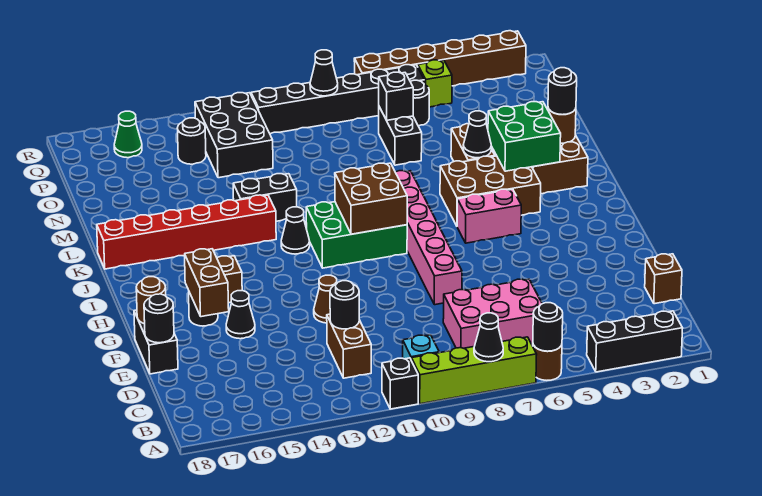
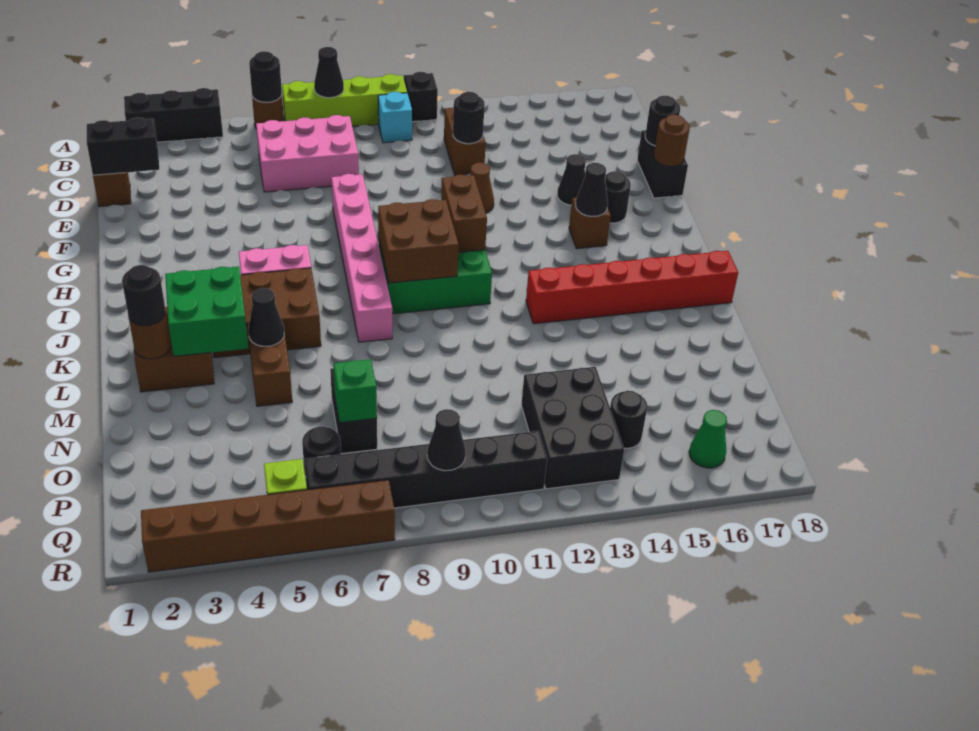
brown brick F16:G16 level 2 -> brown brick H11:I11 level 2
black cone J12 level 1 -> black cone H15 level 2
black brick L12:L13 level 1 -> black brick D1:D2 level 2
black brick O7 level 2 -> green brick O7 level 2

